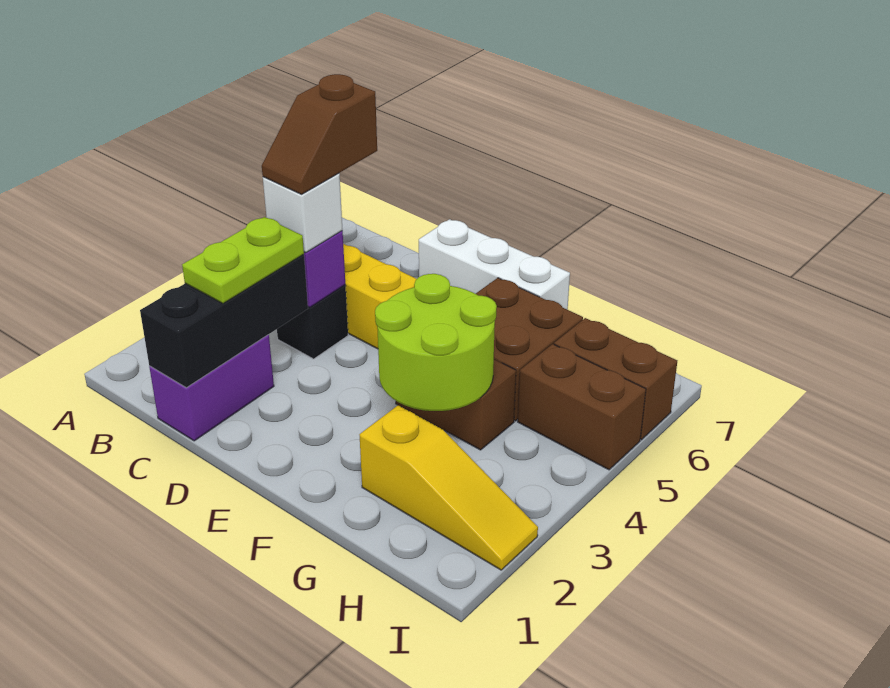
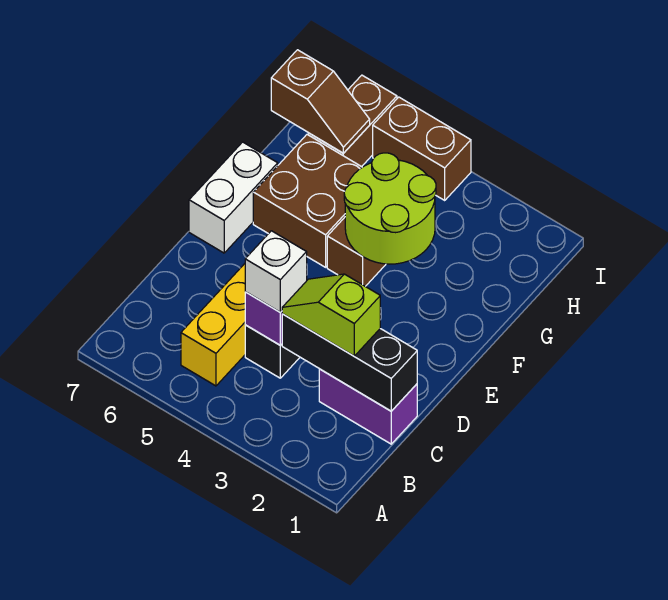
lime plate C2:C3 level 3 -> lime slope C2:C3 level 3 top 2
brown slope C4:C5 level 4 top 5 -> brown slope H6:H7 level 2 top 7
white brick D7:F7 level 1 -> white brick E7:F7 level 1
yellow slope G2:I2 level 1 top G -> none
brown brick H5:I5 level 1 -> brown brick I4:I5 level 1

